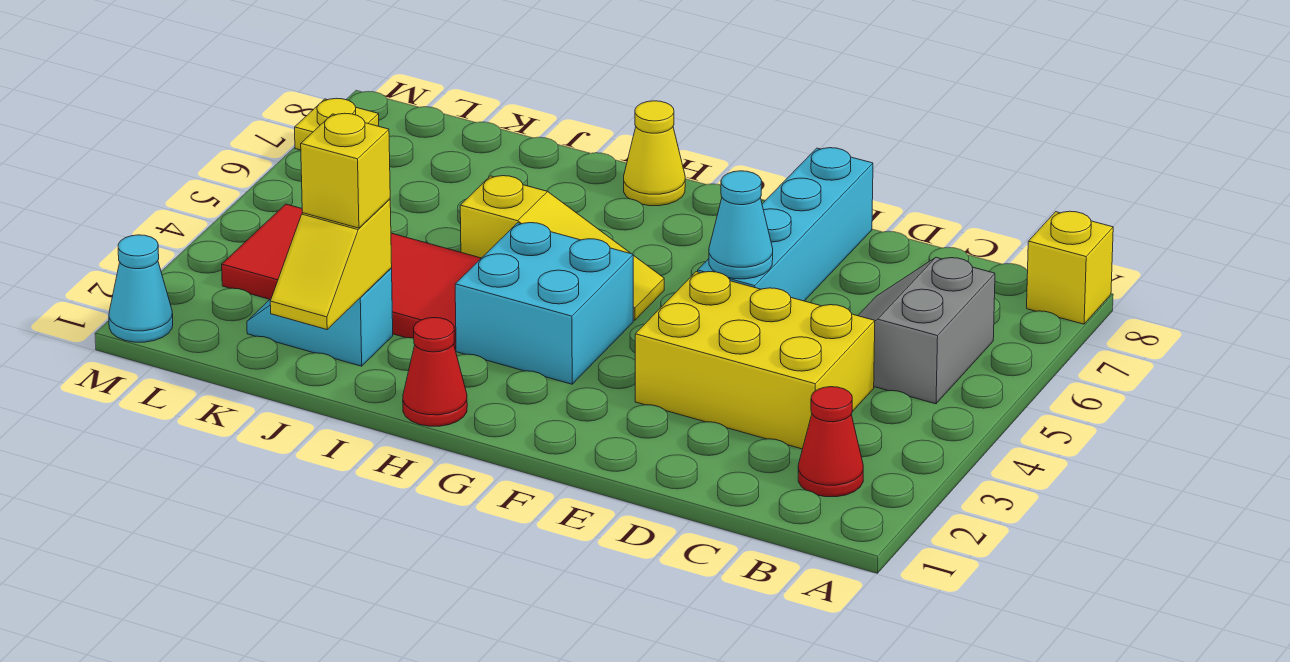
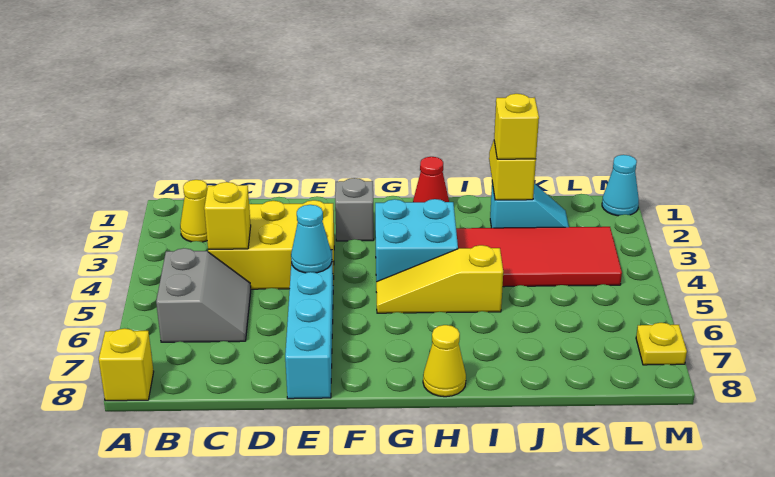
red cone B2 level 1 -> yellow cone B2 level 1
none -> yellow brick C4 level 2
none -> grey brick F2 level 1

